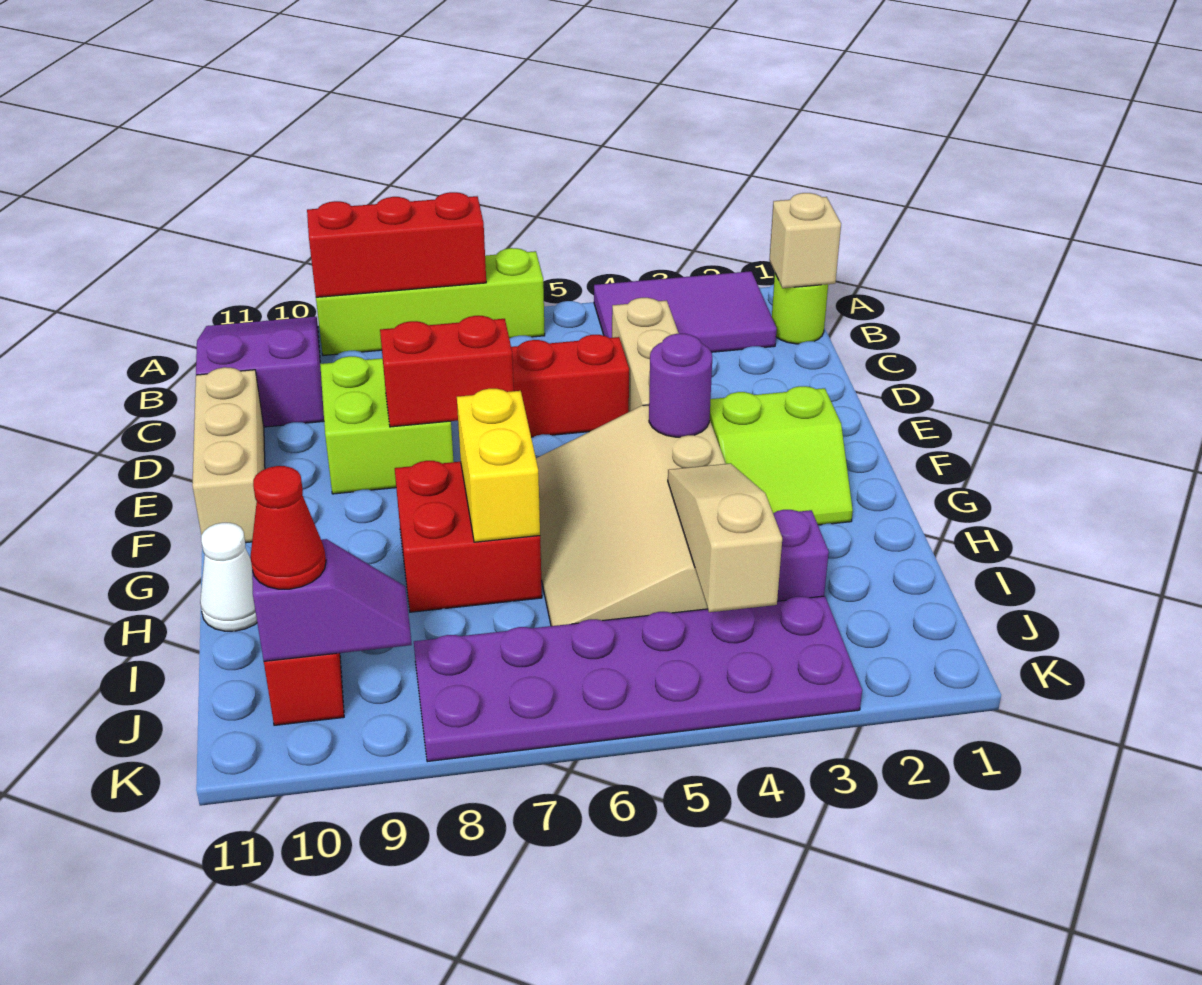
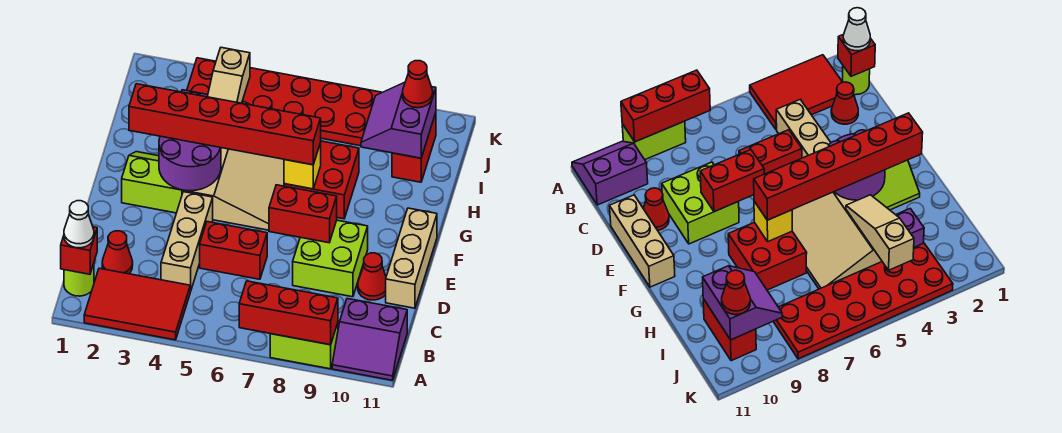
purple tile A2:B4 level 1 -> red tile A2:B4 level 1
lime brick A6:A9 level 1 -> lime brick A8:A9 level 1
purple slope A10:C11 level 1 top C -> purple slope A10:B11 level 1 top B
tan brick B1 level 2 -> red brick B1 level 2
none -> red cone C2 level 1
none -> red cone D10 level 1
purple round brick F4 level 2 -> purple round brick F3:G4 level 2
none -> red brick G2:G7 level 3
yellow brick G7:H7 level 2 -> yellow brick G7 level 2
white cone H11 level 1 -> white cone B1 level 3
purple plate J3:K8 level 1 -> red plate J3:K8 level 1
purple slope J9:J10 level 2 top 10 -> purple slope I9:J10 level 2 top 10

